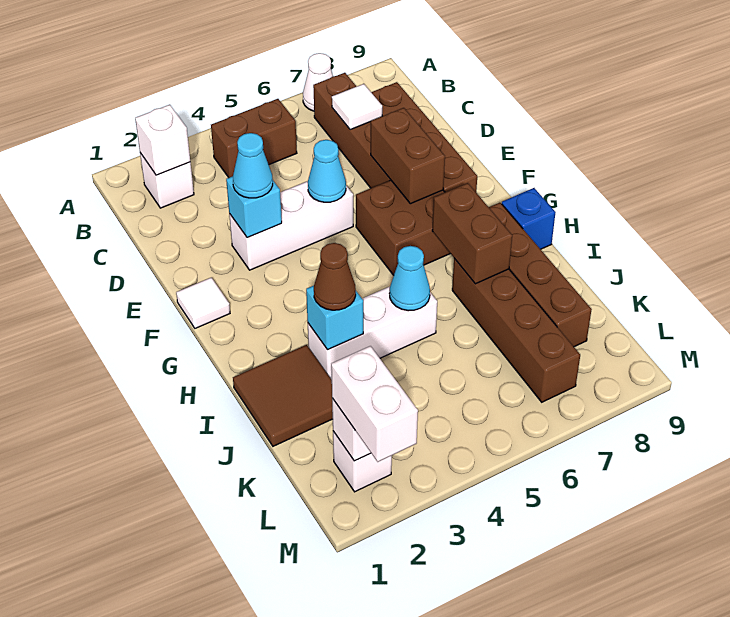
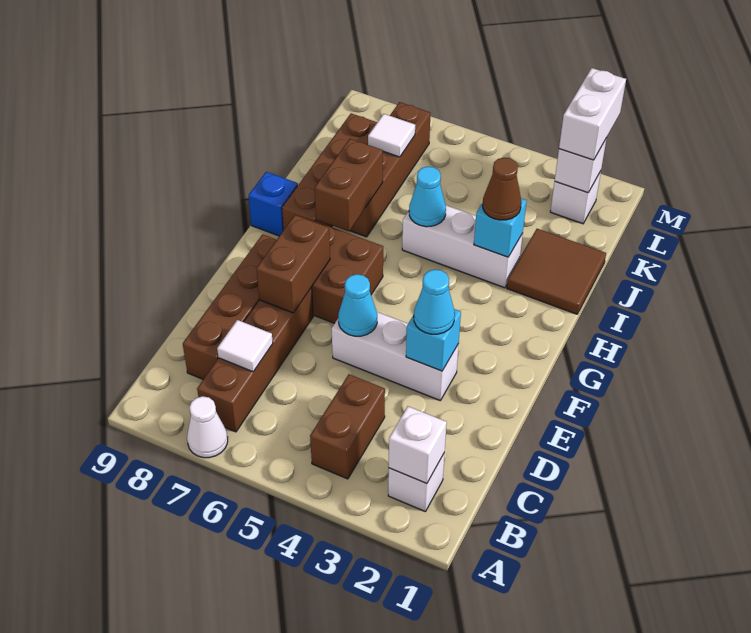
brown brick B4:B5 level 1 -> brown brick B4:C4 level 1
white tile F1 level 1 -> white tile K7 level 2

